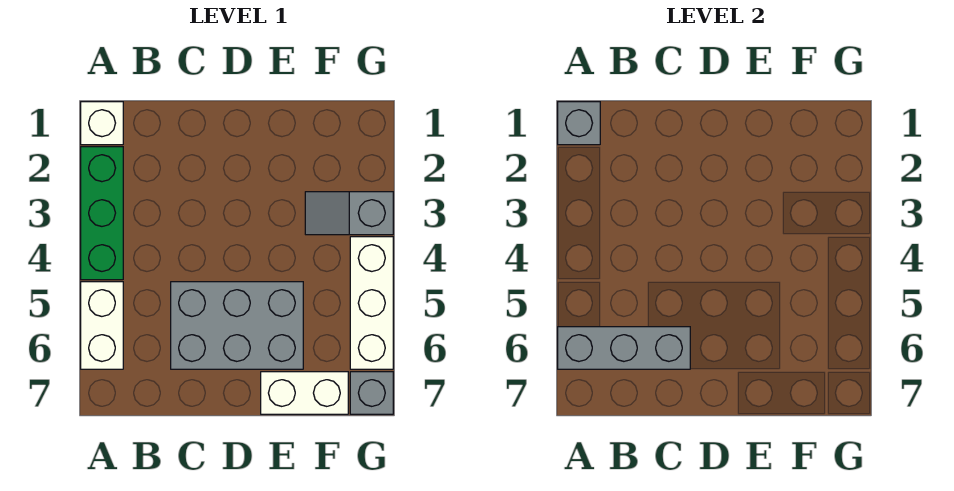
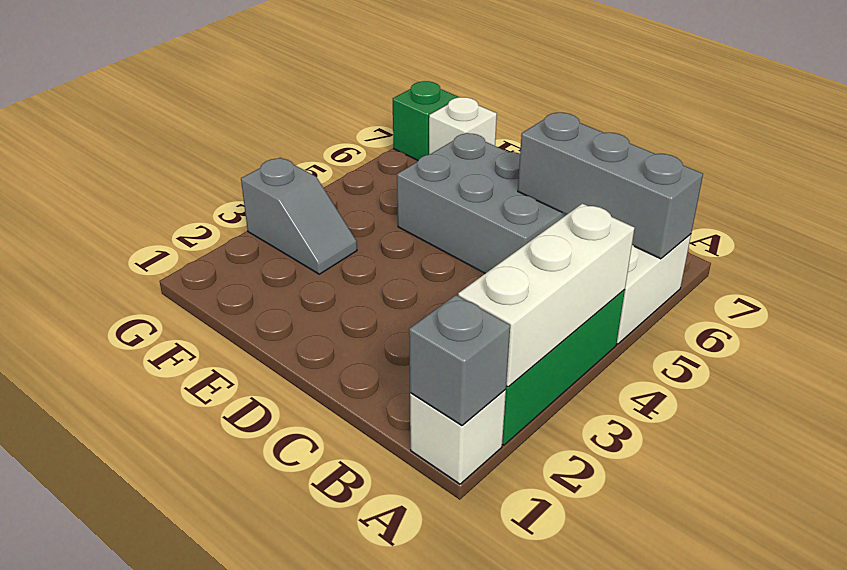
white brick E7:F7 level 1 -> white brick F7 level 1
white brick G4:G6 level 1 -> white brick A2:A4 level 2
grey brick G7 level 1 -> green brick G7 level 1

